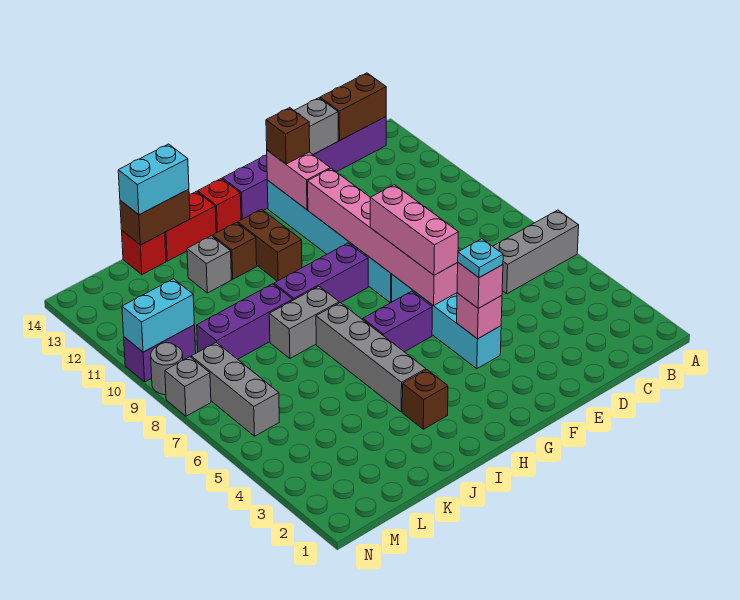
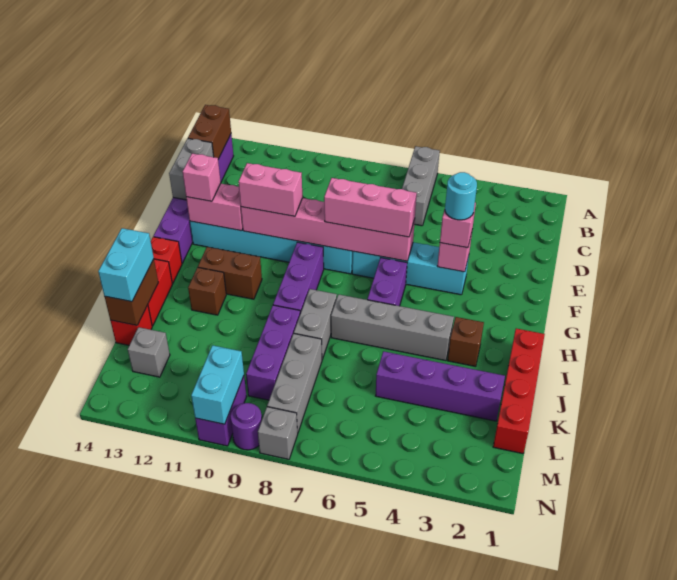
cyan plate F4 level 4 -> cyan round brick F4 level 4
none -> pink brick F10:F11 level 3
brown brick F13 level 3 -> pink brick F13 level 3
none -> red brick I1:L1 level 1
grey brick J12 level 1 -> grey brick L13 level 1
none -> purple brick K2:K5 level 1
grey brick M6:M8 level 1 -> grey brick K8:M8 level 1
grey round brick N9 level 1 -> purple round brick N9 level 1

